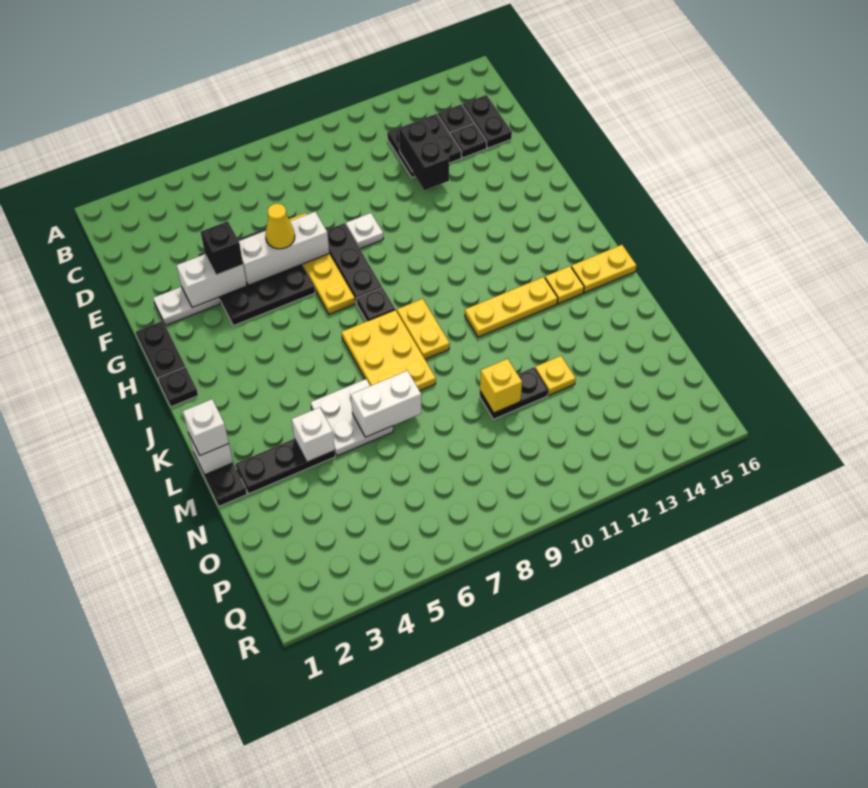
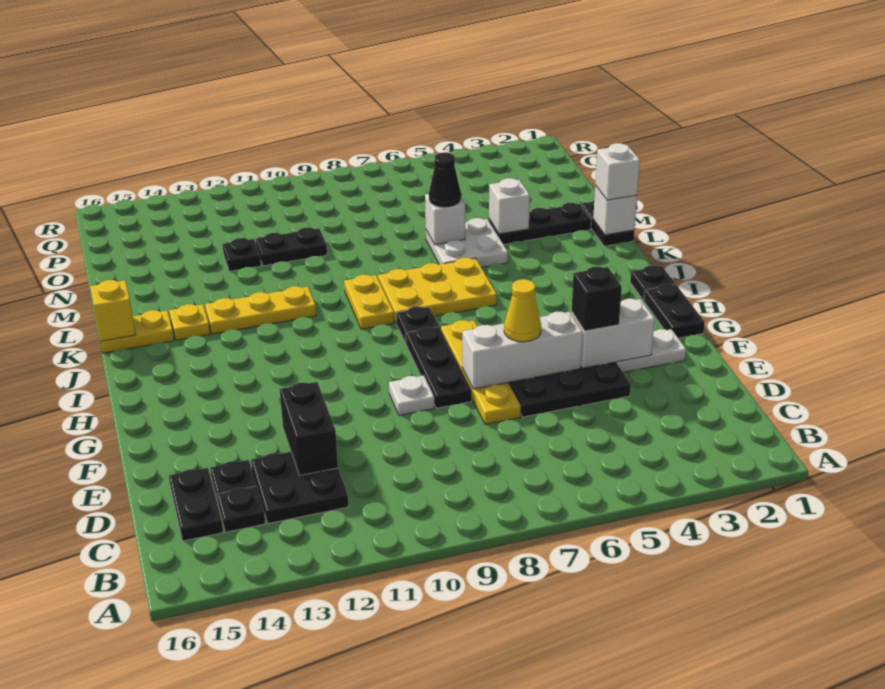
yellow plate J7:L8 level 1 -> yellow plate J6:K8 level 1
white brick M6:M7 level 2 -> white brick M6 level 2
none -> black cone M6 level 3
yellow brick N10 level 2 -> yellow brick K16 level 2
yellow plate N12 level 1 -> black plate N12 level 1

